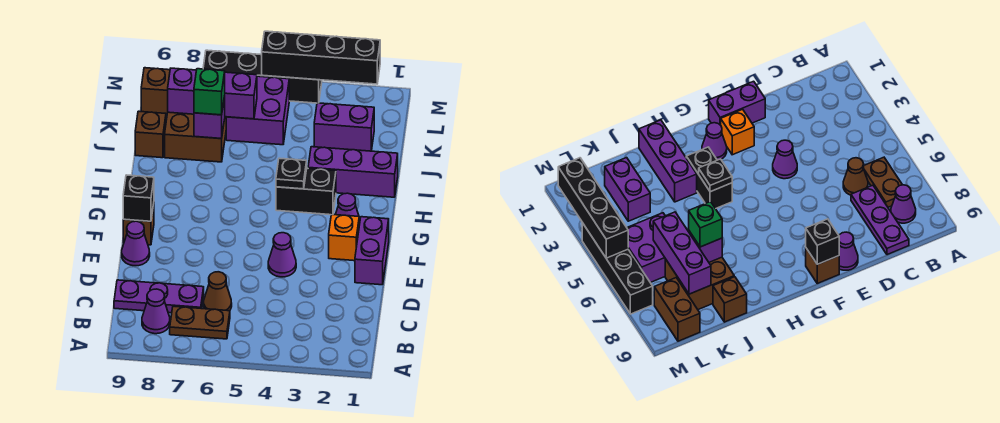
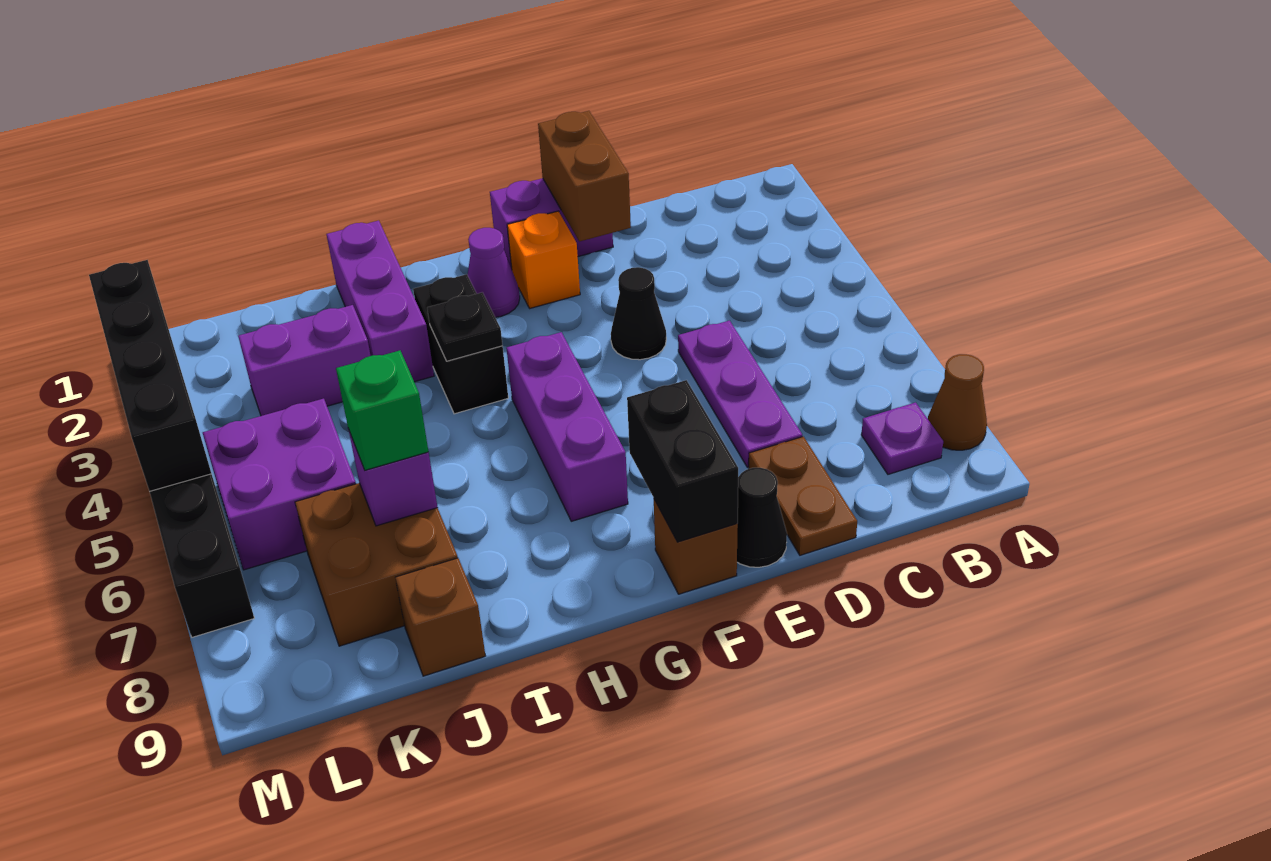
brown plate B6:B7 level 1 -> brown plate D8:D9 level 1
purple cone B8 level 1 -> purple plate B8 level 1
brown cone C6 level 1 -> brown cone A8 level 1
purple plate C7:C9 level 1 -> purple plate D5:D7 level 1
purple cone E4 level 1 -> black cone E4 level 1
purple cone E9 level 1 -> black cone E9 level 1
black brick F9 level 2 -> black brick F8:F9 level 2
purple brick K2:K3 level 1 -> purple brick J3:K3 level 1
purple brick K6:K8 level 2 -> purple brick G5:G7 level 1
brown brick L8:L9 level 1 -> brown brick E1:E2 level 2

